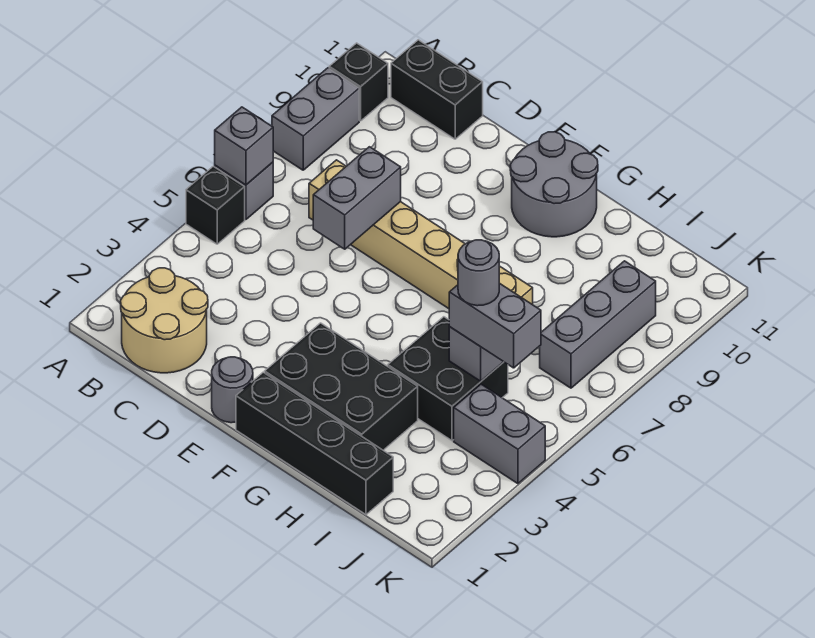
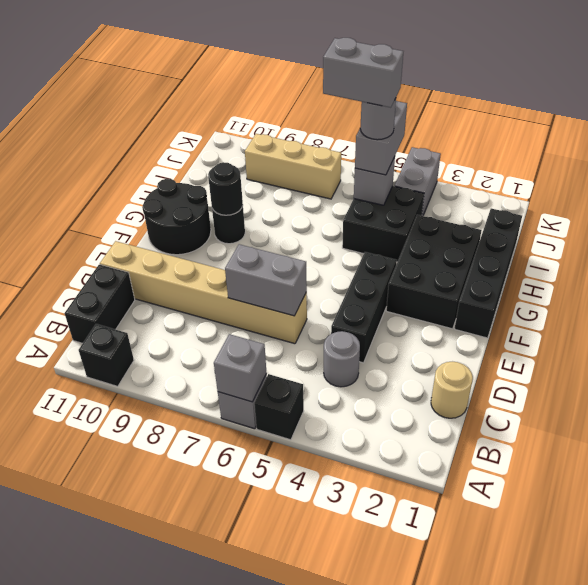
grey brick A8:A9 level 1 -> grey brick I5:I6 level 5
tan round brick B1:C2 level 1 -> tan round brick C1 level 1
tan brick C7:H7 level 1 -> tan brick D6:D11 level 1
none -> black brick D4:F4 level 1
grey round brick E1 level 1 -> grey round brick C4 level 1
grey round brick F10:G11 level 1 -> black round brick F10:G11 level 1
none -> black round brick G9 level 1
none -> black round brick G9 level 2
grey brick J7:J9 level 1 -> tan brick J7:J9 level 1

